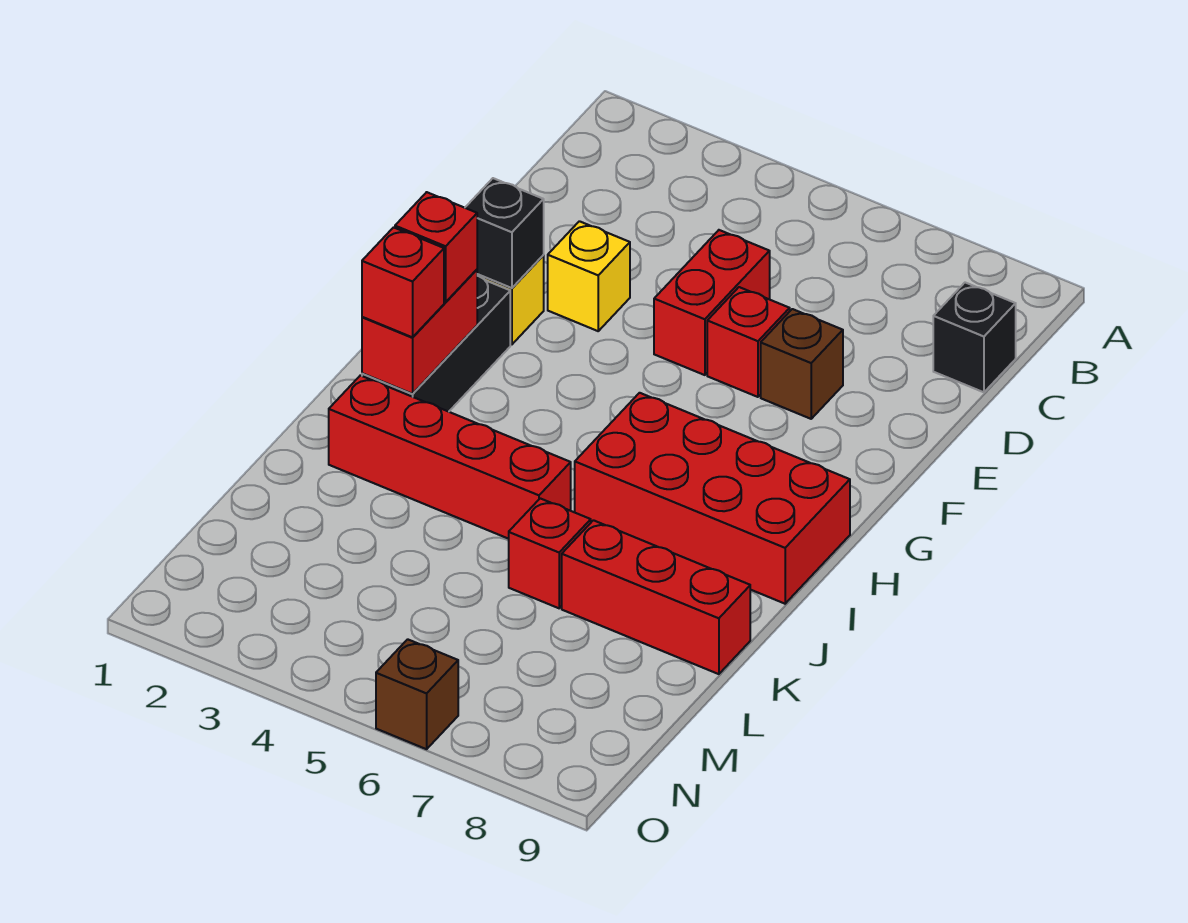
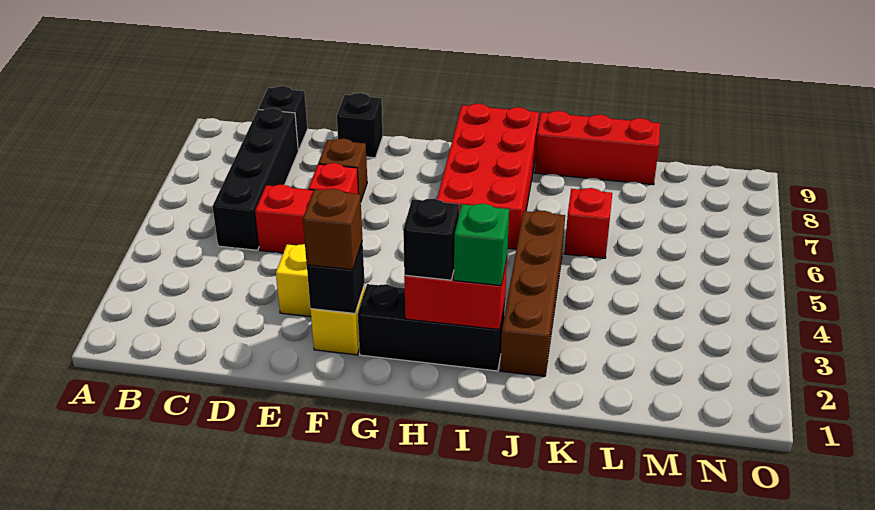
none -> black brick C5:C8 level 1
none -> black brick E9 level 1
red brick H2 level 3 -> black brick H2 level 3
red brick I2 level 3 -> green brick I2 level 3
red brick J2:J5 level 1 -> brown brick J2:J5 level 1
red brick K7:K9 level 1 -> red brick J9:L9 level 1
brown brick O6 level 1 -> brown brick F2 level 3

